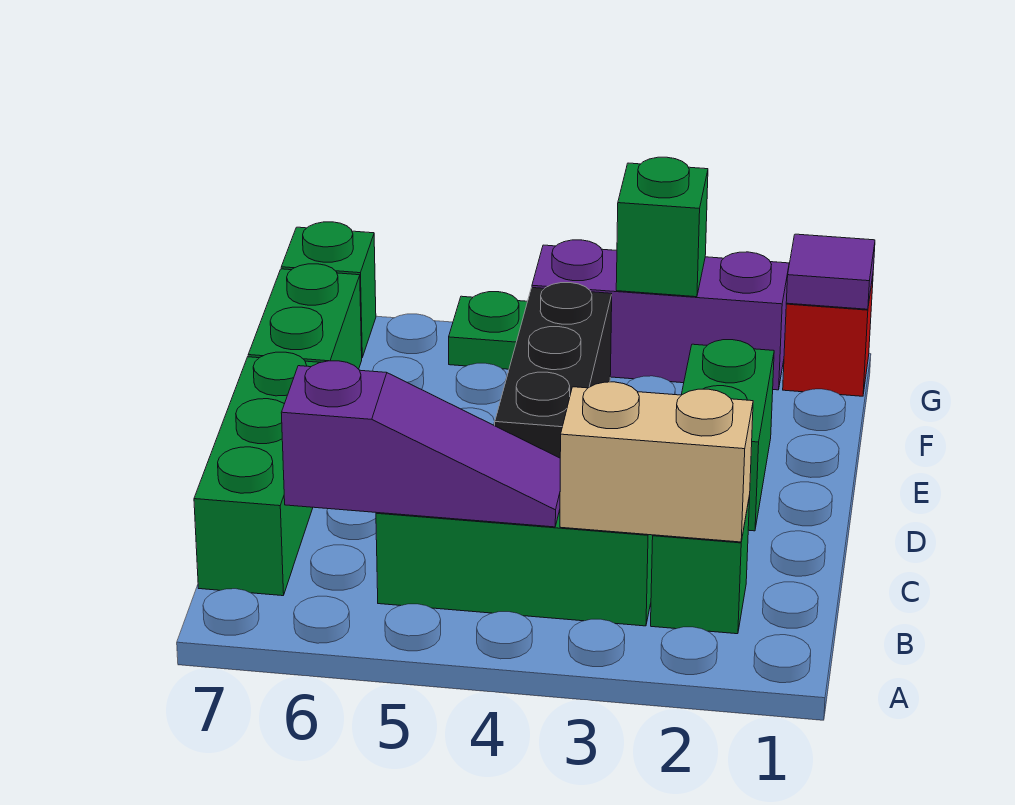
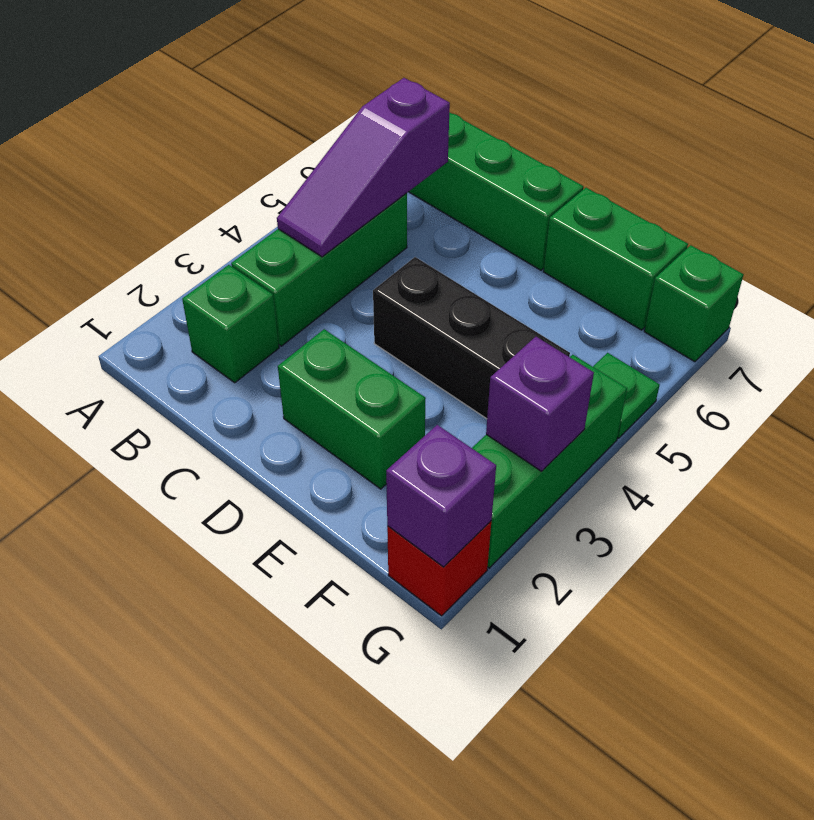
tan brick B2:B3 level 2 -> none
purple tile G1 level 2 -> purple brick G1 level 2
purple brick G2:G4 level 1 -> green brick G2:G4 level 1
green brick G3 level 2 -> purple brick G3 level 2

